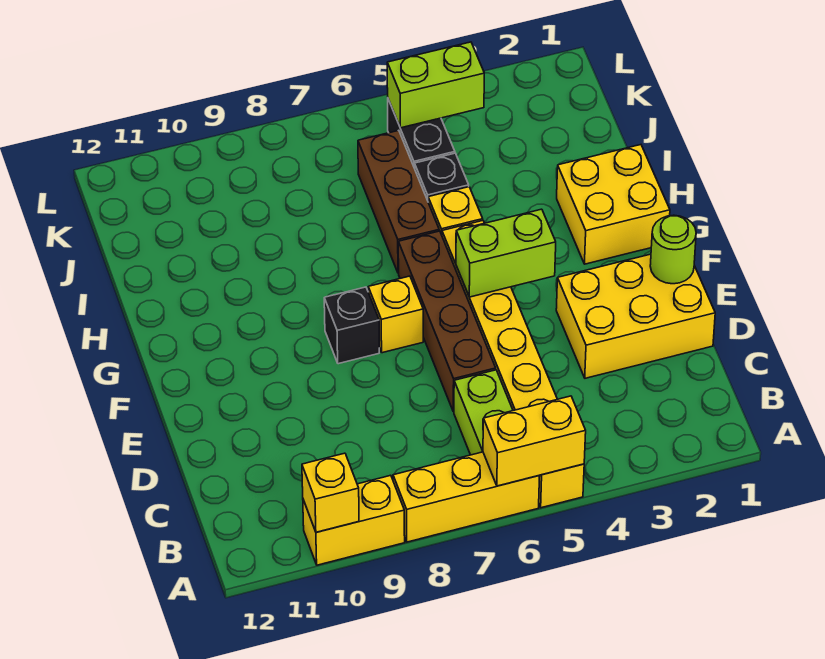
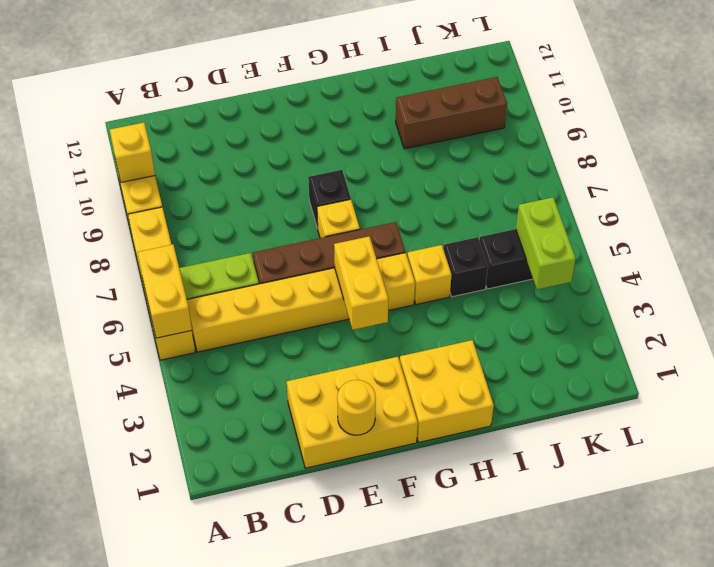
yellow brick D1:E3 level 1 -> yellow brick D1:F2 level 1
lime round brick E1 level 2 -> yellow round brick E1 level 2
lime brick F4:F5 level 2 -> yellow brick F4:F5 level 2
brown brick H6:J6 level 1 -> brown brick I10:K10 level 1

